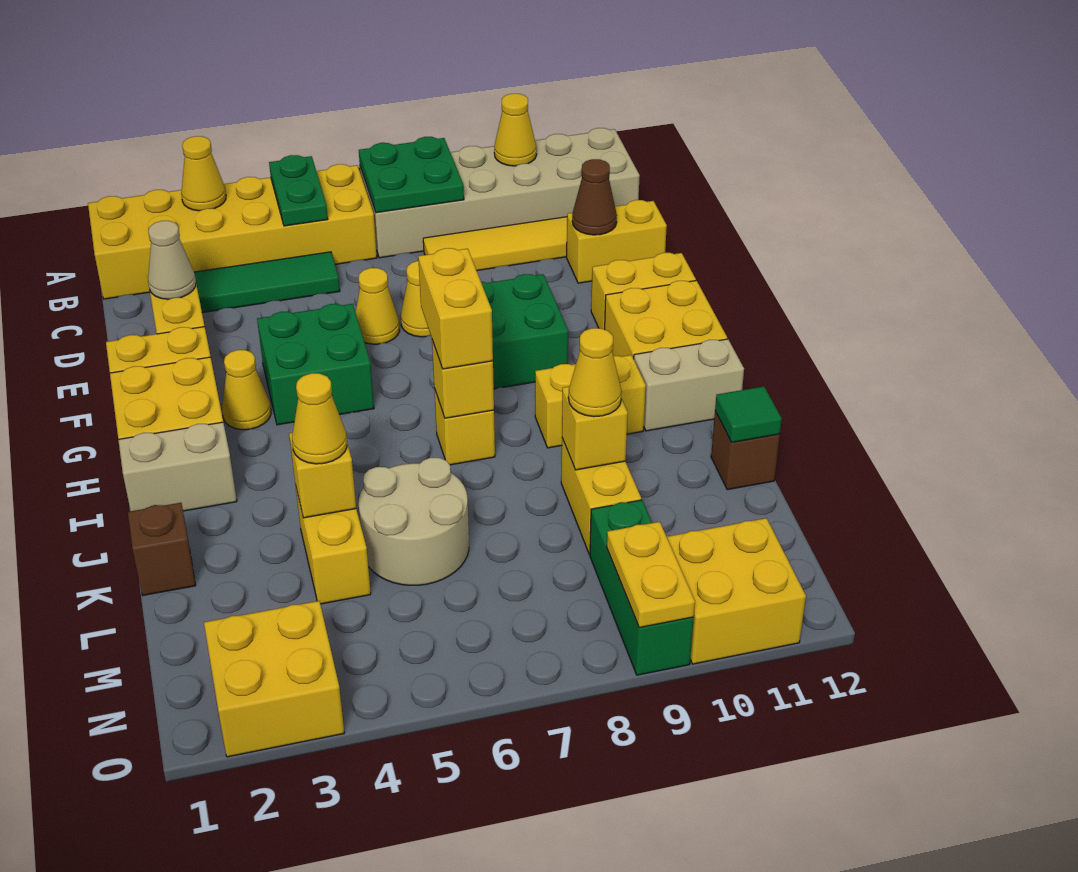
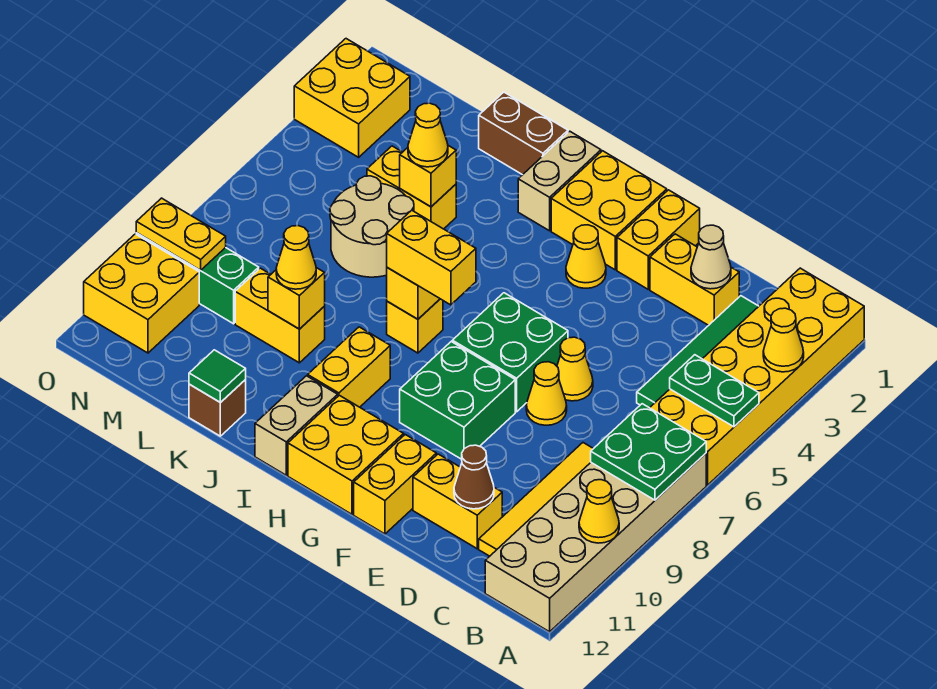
yellow brick D11:D12 level 1 -> yellow brick D11:E11 level 1
green brick F4:G5 level 1 -> green brick F6:G7 level 1
brown brick K1 level 1 -> brown brick J1:K1 level 1

